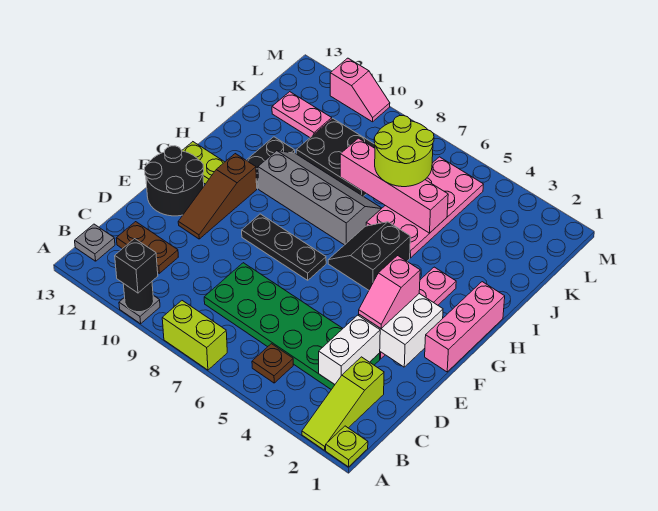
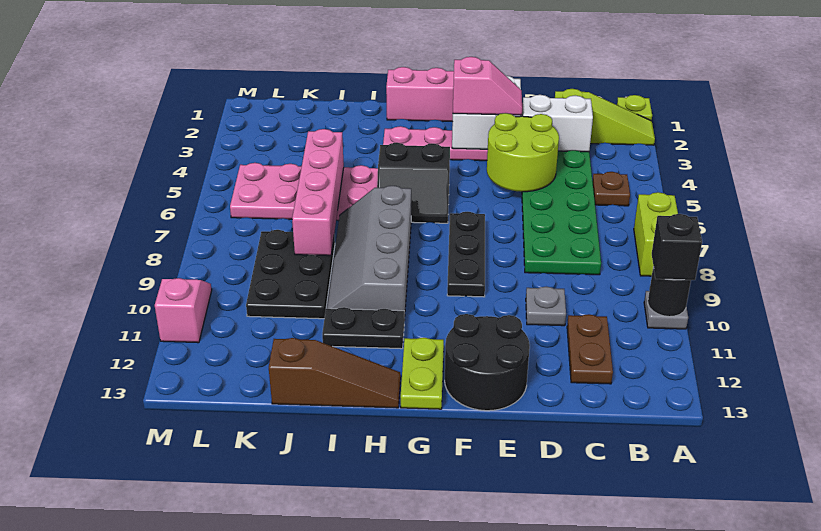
grey plate B13 level 1 -> grey plate D10 level 1
brown slope E11:G11 level 1 top G -> brown slope H13:J13 level 1 top J
lime round brick J6:K7 level 3 -> lime round brick D4:E5 level 2
pink plate K11:K12 level 1 -> none

